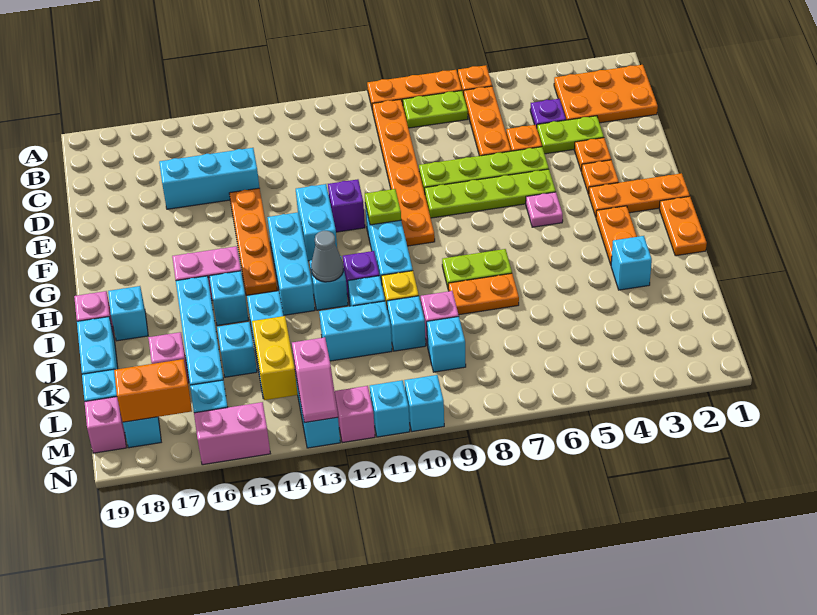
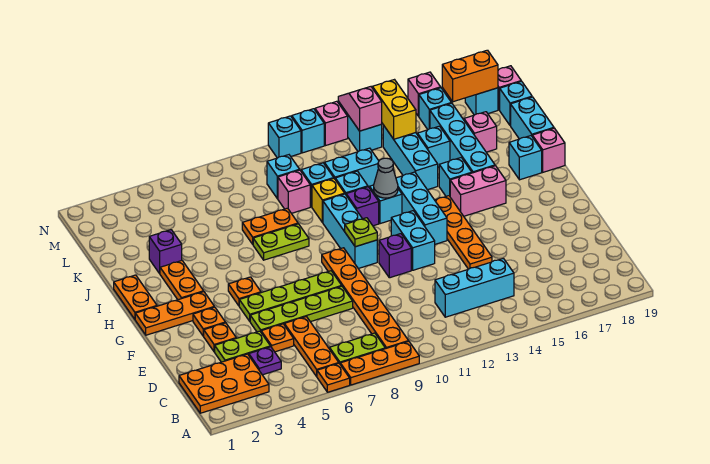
cyan brick D14:D16 level 1 -> cyan brick C12:C14 level 1
pink plate G5 level 1 -> orange plate G5 level 1
cyan brick J3 level 1 -> purple brick J3 level 1
pink brick N15:N16 level 1 -> pink brick N16 level 1

